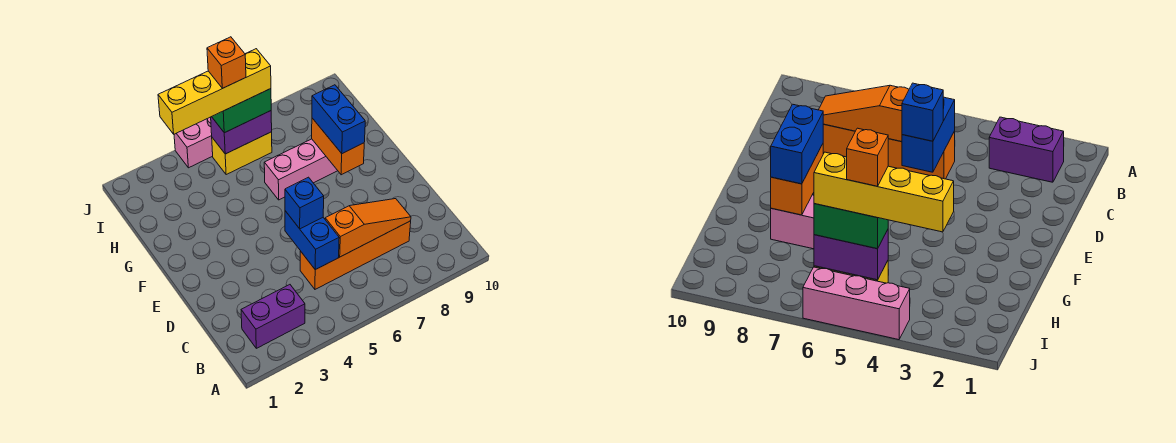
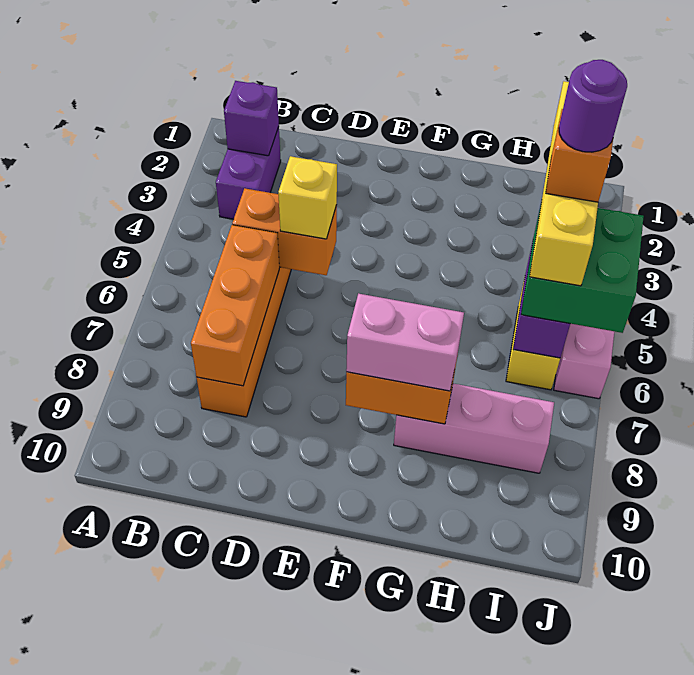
none -> purple brick B2 level 2
blue brick C5:D5 level 2 -> orange brick C5:D5 level 2
orange slope C6:C8 level 2 top 6 -> orange brick C6:C8 level 2
blue brick D5 level 3 -> yellow brick D5 level 3
blue brick F8:G8 level 3 -> pink brick F8:G8 level 3
pink brick G6:G8 level 1 -> pink brick G8:I8 level 1
green brick I5:I6 level 3 -> green brick I5:J6 level 3
none -> purple round brick I5 level 6

